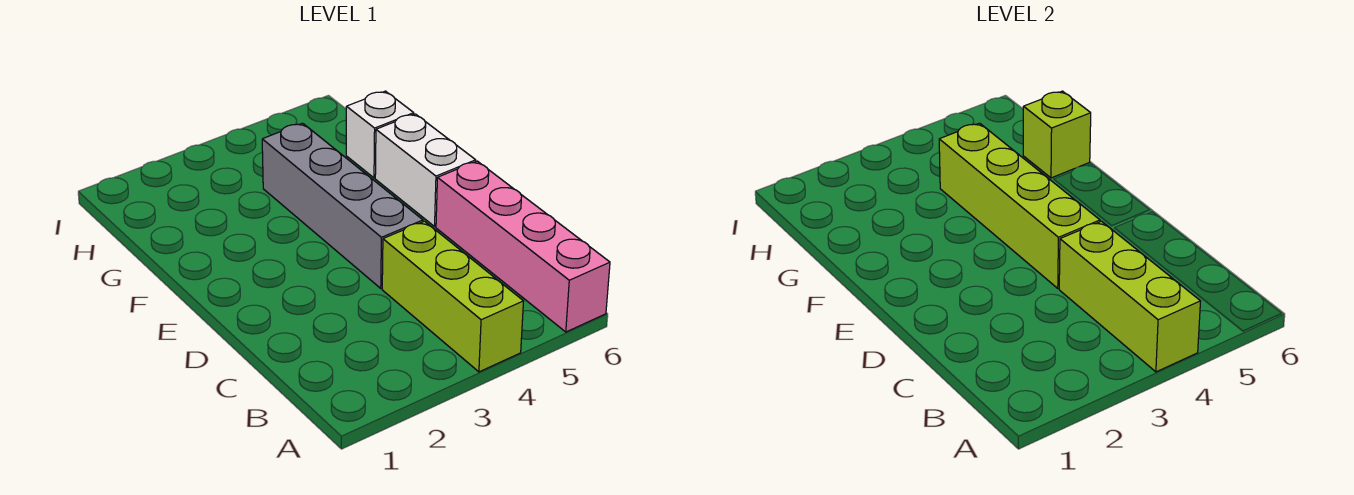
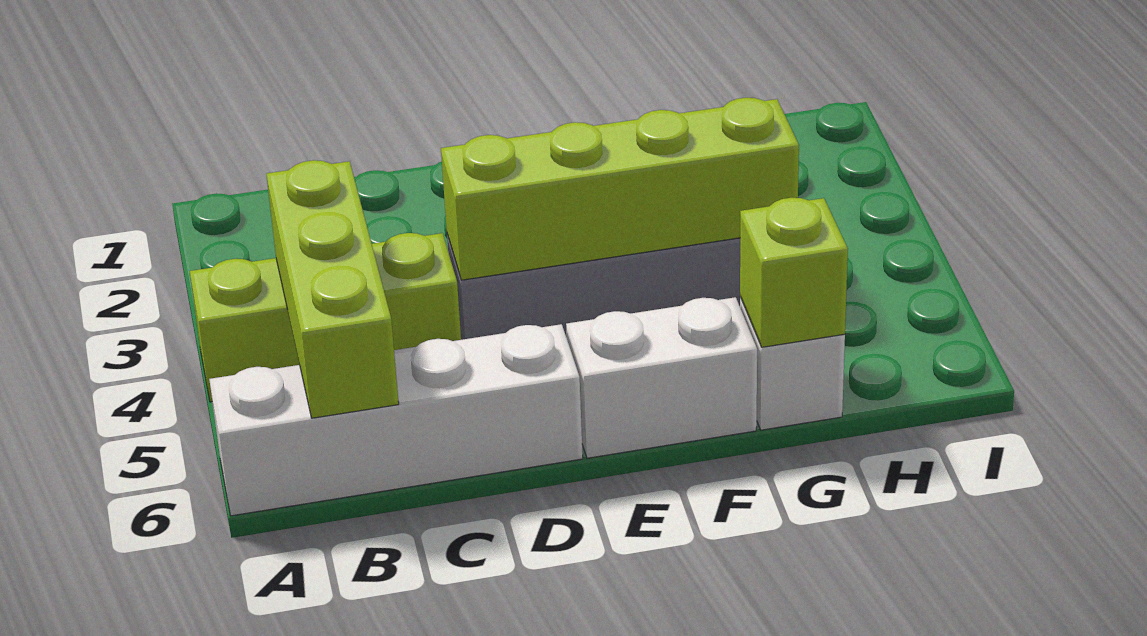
lime brick A4:C4 level 2 -> lime brick B4:B6 level 2
pink brick A6:D6 level 1 -> white brick A6:D6 level 1

